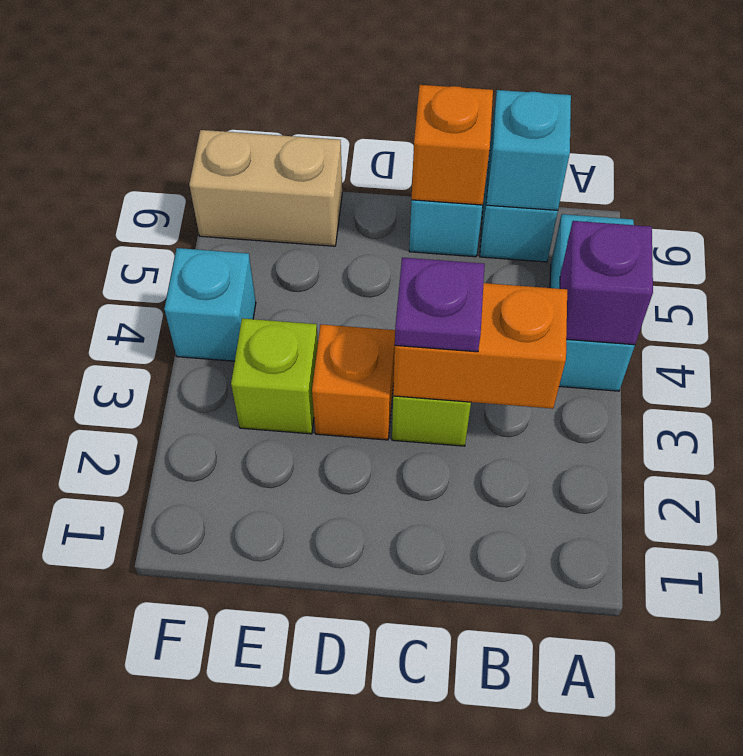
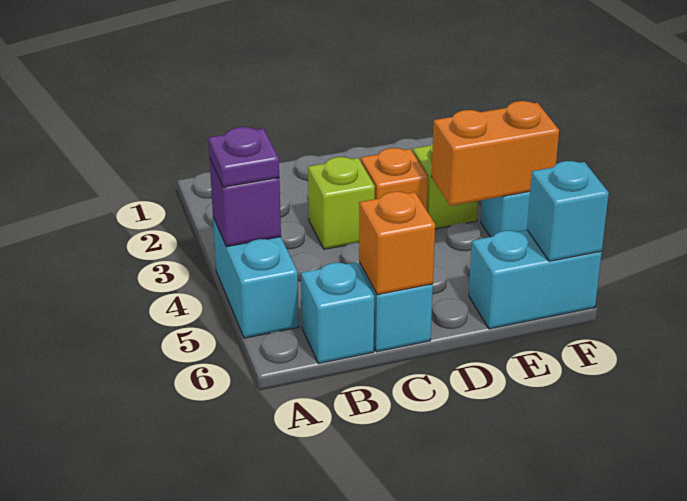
orange brick B3:C3 level 2 -> orange brick E4:F4 level 2
cyan brick B6 level 2 -> cyan brick F6 level 2
purple plate C3 level 3 -> purple plate A4 level 3
tan brick E6:F6 level 1 -> cyan brick E6:F6 level 1

